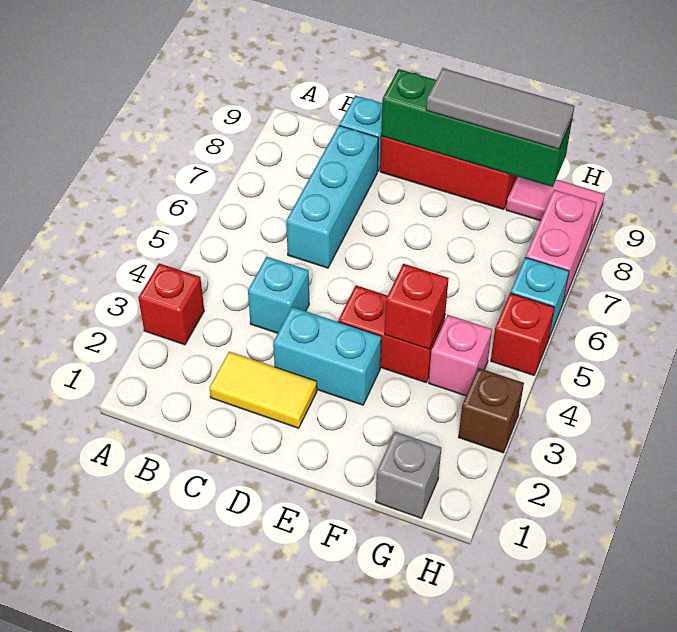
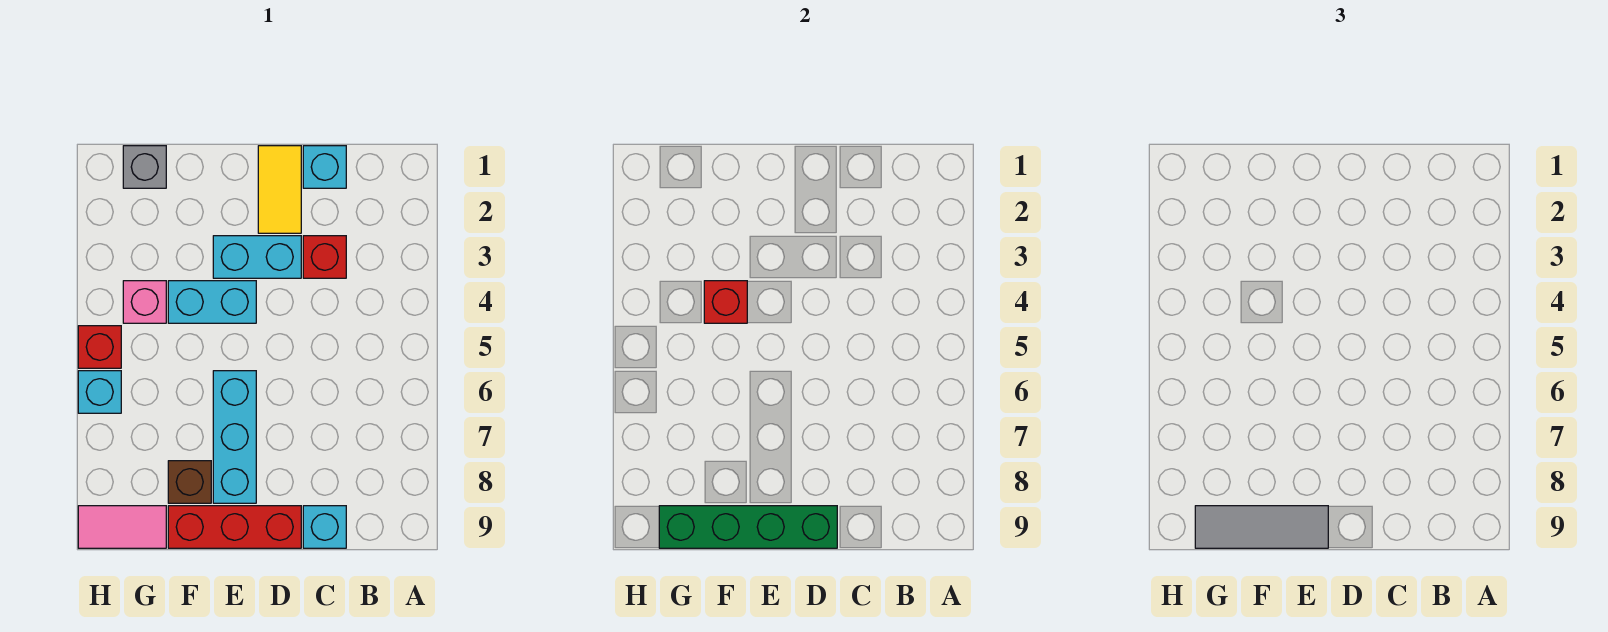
red brick A3 level 1 -> red brick C3 level 1
yellow tile C2:D2 level 1 -> yellow tile D1:D2 level 1
cyan brick C4 level 1 -> cyan brick C1 level 1
cyan brick C6:C8 level 1 -> cyan brick E6:E8 level 1
red brick E4:F4 level 1 -> cyan brick E4:F4 level 1
brown brick H3 level 1 -> brown brick F8 level 1
pink brick H7:H8 level 1 -> none

